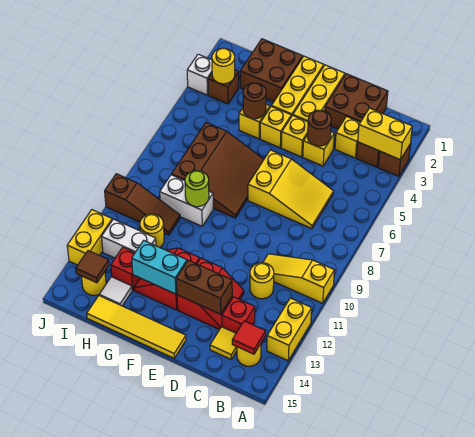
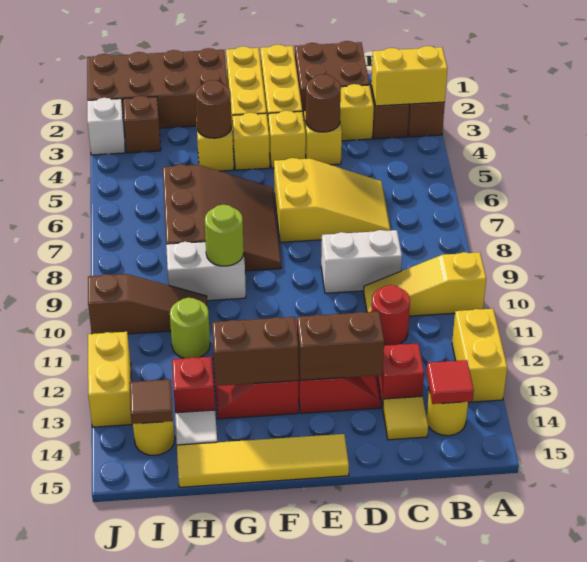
yellow round brick C11 level 1 -> red round brick C11 level 1
cyan brick F13:G13 level 2 -> brown brick F13:G13 level 2
brown brick G1:H2 level 1 -> brown brick G1:J2 level 1
yellow round brick H11 level 1 -> lime round brick H11 level 1
white brick H12:I12 level 1 -> white brick C9:D9 level 1
yellow round brick I3 level 2 -> none

